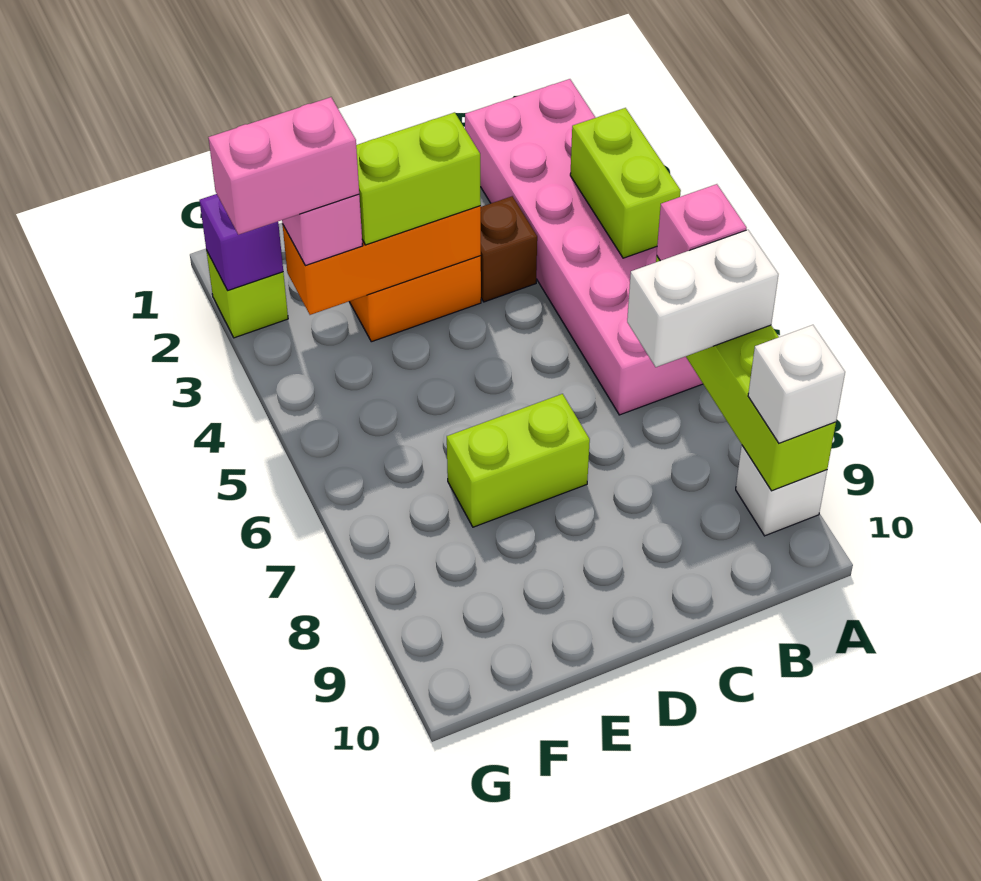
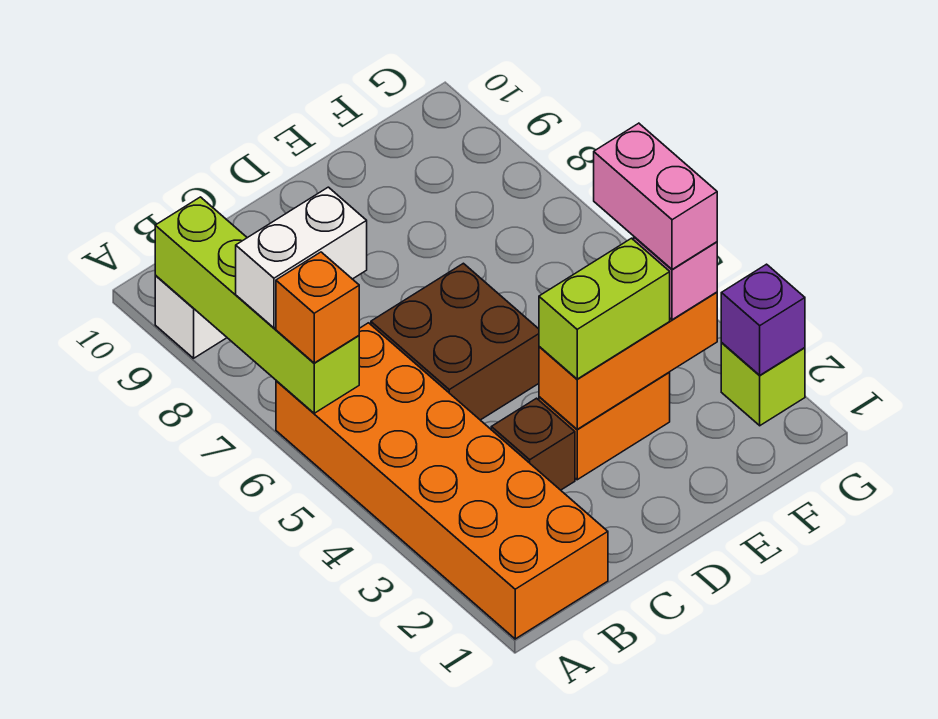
pink brick A1:B6 level 1 -> orange brick A1:B6 level 1
lime brick A3:A4 level 2 -> none
pink brick A6 level 3 -> orange brick A6 level 3
white brick A9 level 3 -> none
none -> brown brick C5:D6 level 1
lime brick D7:E7 level 1 -> none
pink brick F3:G3 level 4 -> pink brick F3:F4 level 4

